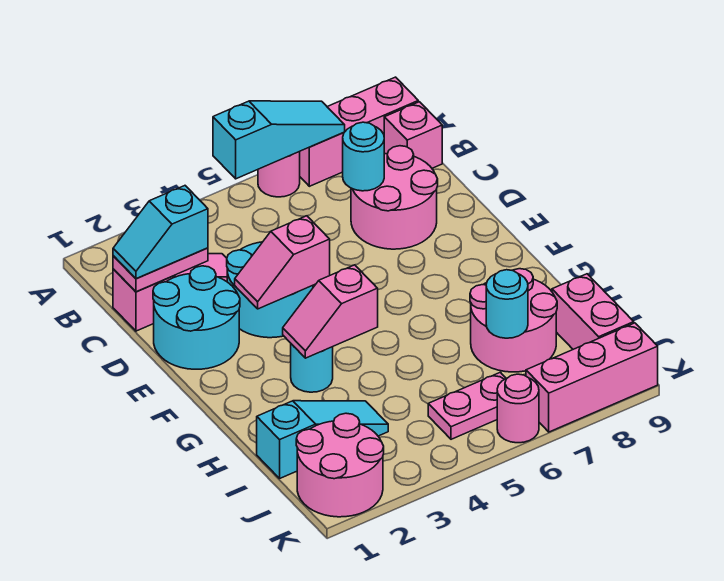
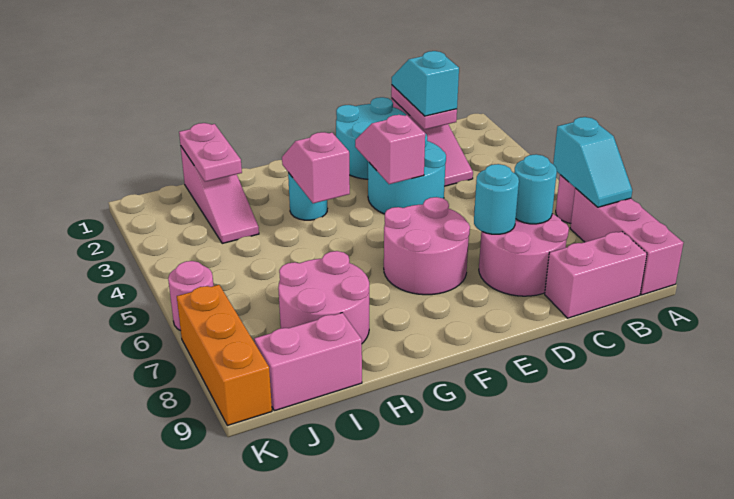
cyan slope A5:A7 level 2 top 5 -> cyan slope A6:A7 level 2 top 6
pink brick B9 level 1 -> pink brick B9:C9 level 1
cyan slope I1:I3 level 1 top 1 -> pink slope I1:I3 level 1 top 1
cyan round brick I7 level 2 -> cyan round brick D7 level 2
pink round brick J1:K2 level 1 -> pink round brick E6:F7 level 1
pink plate J5:J6 level 1 -> pink plate I1:I2 level 2
pink brick K7:K9 level 1 -> orange brick K7:K9 level 1

